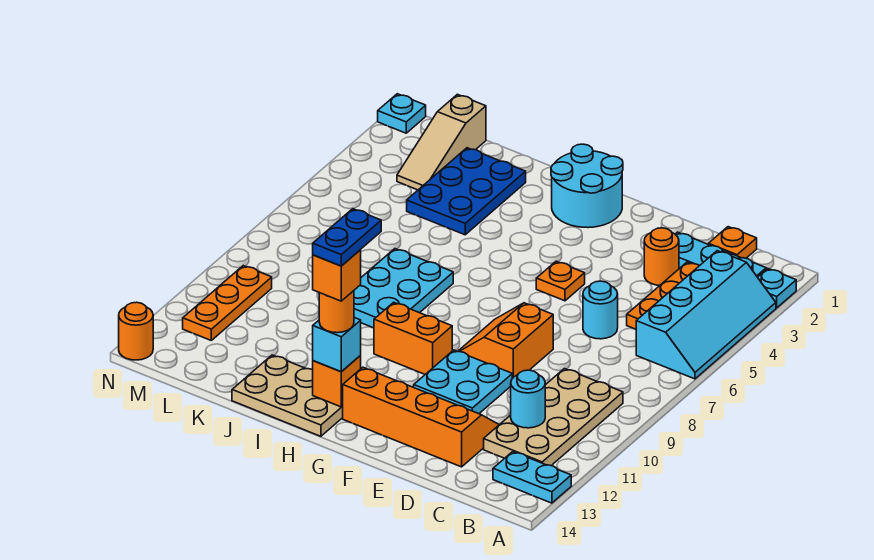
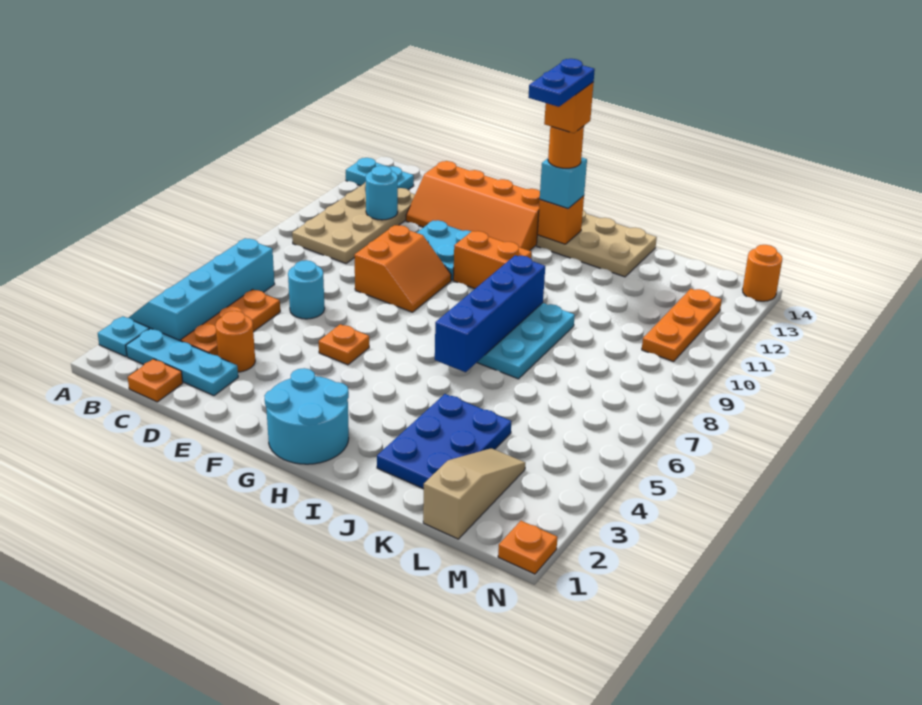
none -> blue brick I6:I9 level 2
cyan plate N1 level 1 -> orange plate N1 level 1

